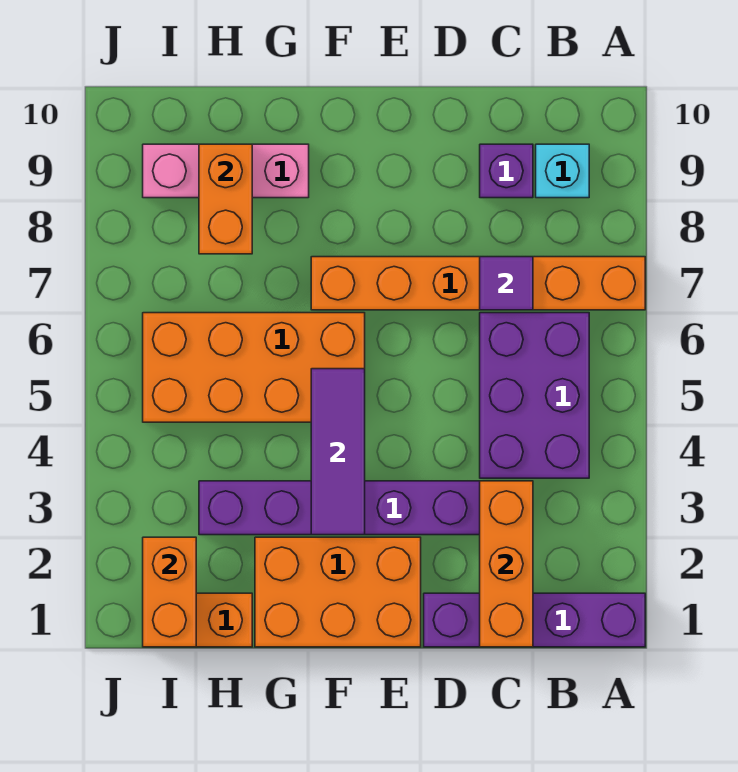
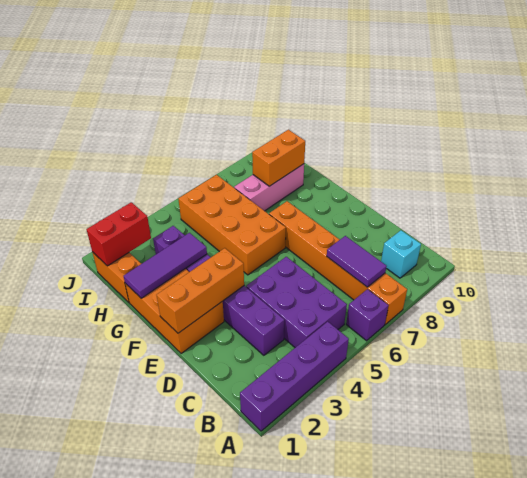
purple brick A1:D1 level 1 -> purple brick A1:A4 level 1
purple brick B4:C6 level 1 -> purple brick B4:D5 level 1
orange brick C1:C3 level 2 -> orange brick E1:E3 level 2
purple tile C7 level 2 -> purple tile B7:C7 level 2
purple brick C9 level 1 -> purple brick A6 level 1
purple tile F3:F5 level 2 -> purple tile G1:G3 level 2
pink brick G9:I9 level 1 -> pink brick H7:H9 level 1
orange brick I1:I2 level 2 -> red brick I1:I2 level 2

